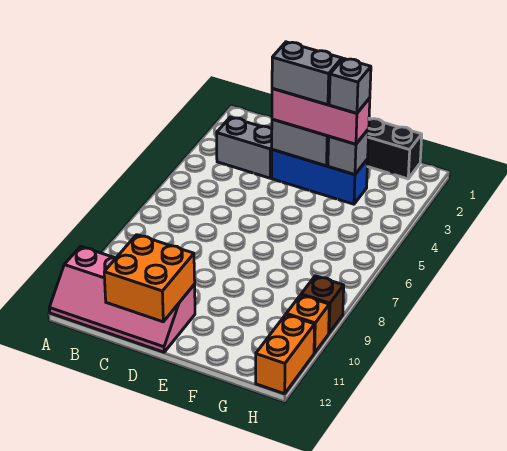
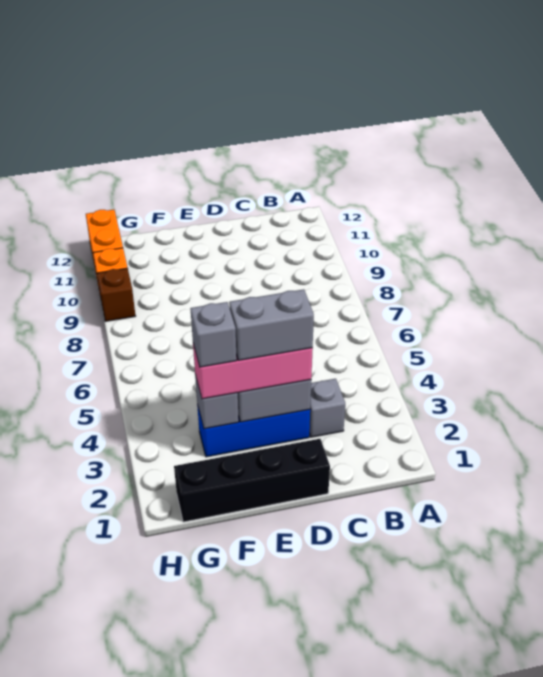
pink slope A11:D12 level 1 top 11 -> none
grey brick B3:C3 level 1 -> grey brick C3 level 1
orange brick C11:D12 level 2 -> none

